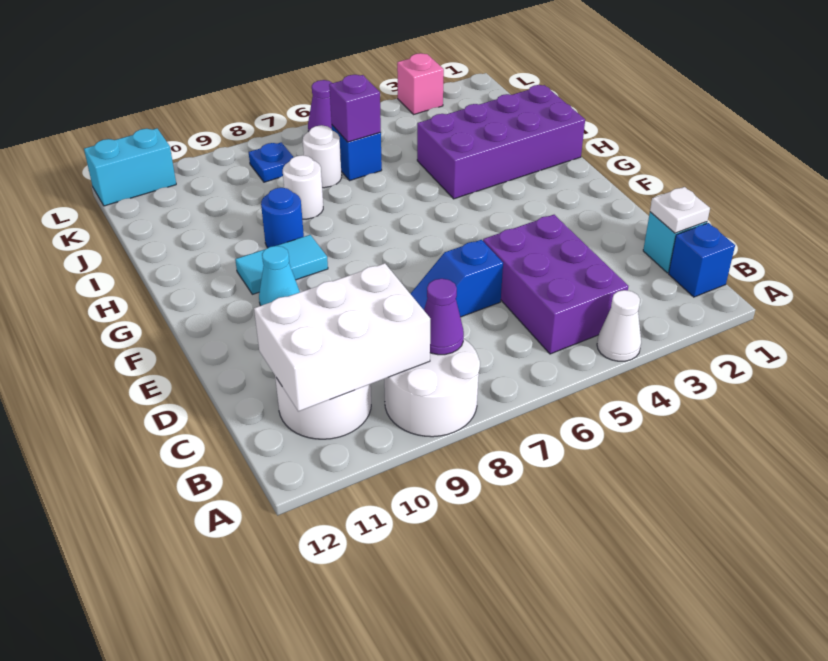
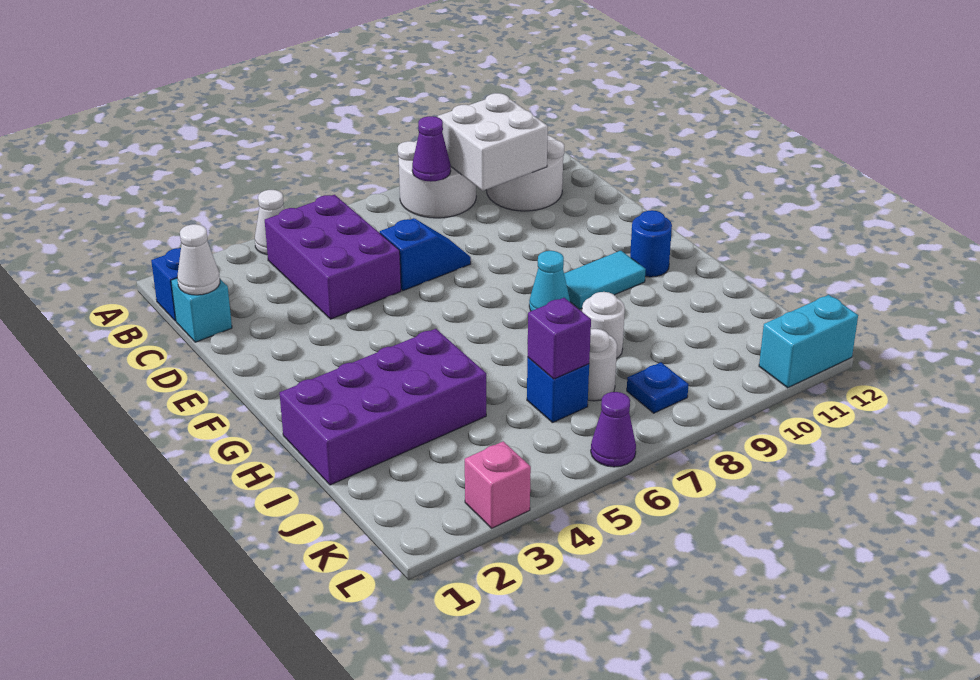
white brick B9:C11 level 2 -> white brick B9:C10 level 2
white plate C1 level 2 -> white cone C1 level 2
cyan cone F10 level 1 -> cyan cone G8 level 1
blue round brick H9 level 1 -> blue round brick G11 level 1

